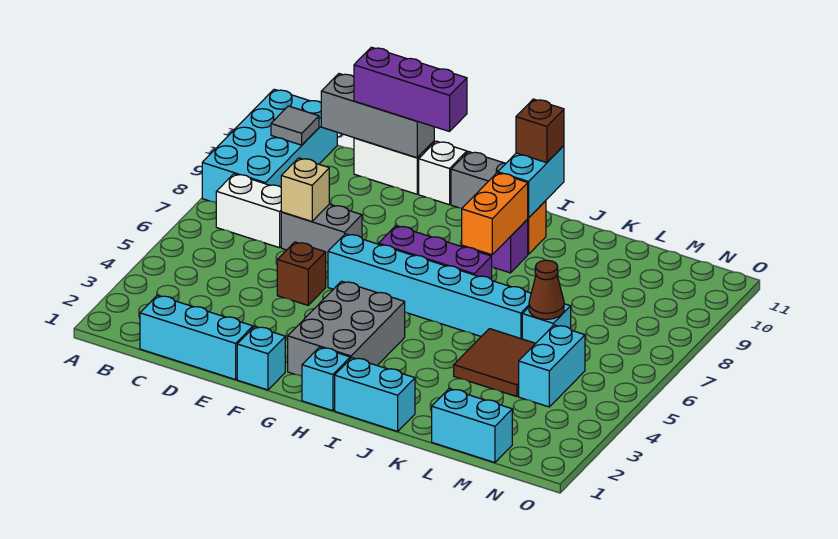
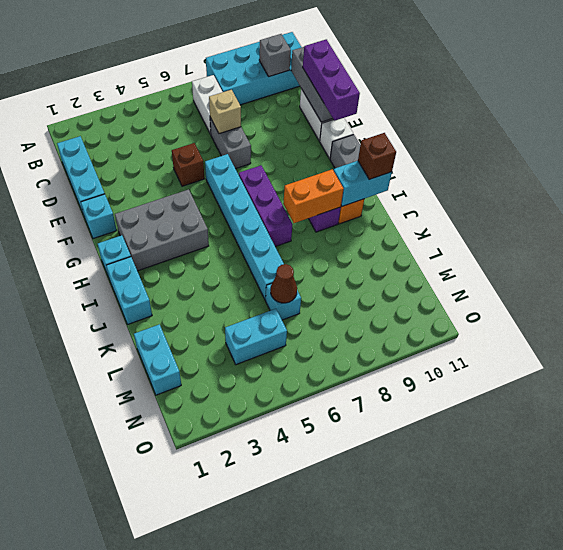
grey tile B10 level 2 -> grey brick B10 level 2
brown tile K4:L5 level 1 -> none

